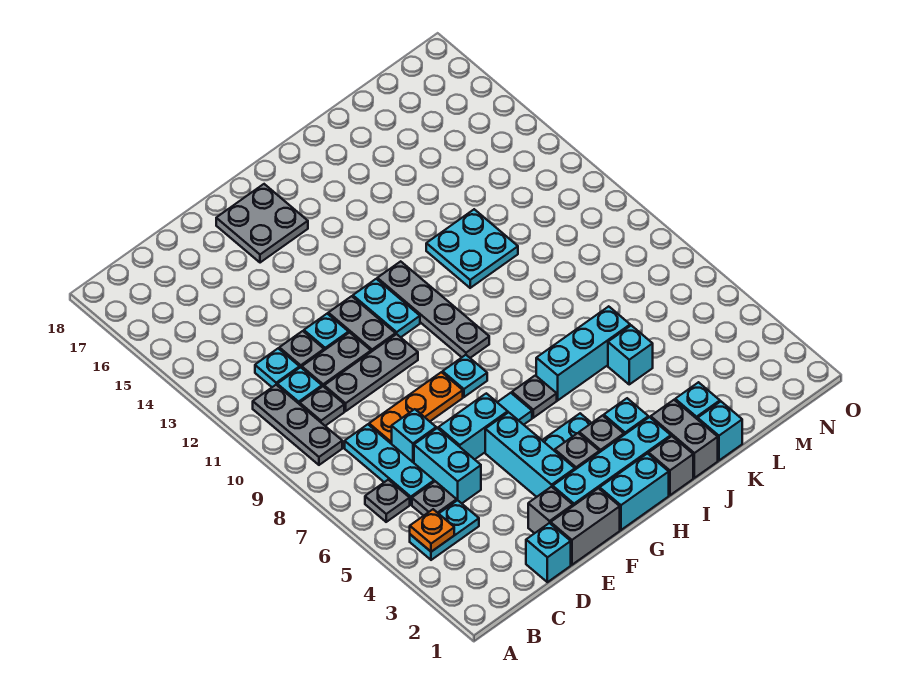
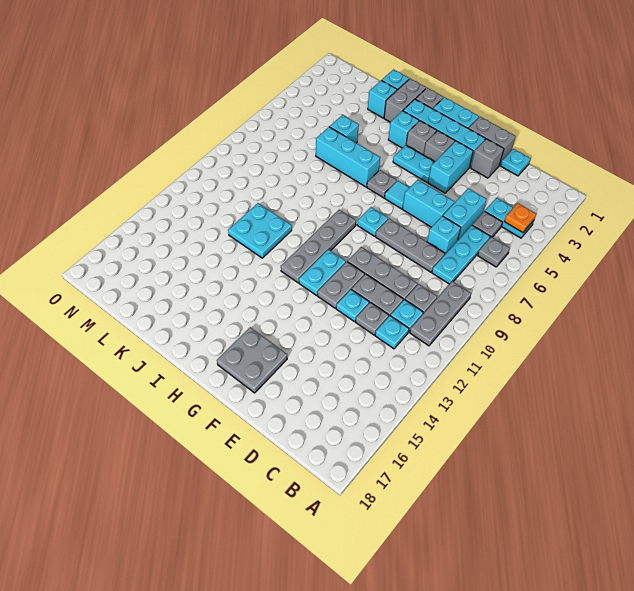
cyan brick D1 level 1 -> cyan plate D1 level 1
orange plate D8:F8 level 1 -> grey plate D8:F8 level 1
cyan brick F3:F5 level 1 -> cyan brick F3:F4 level 1

